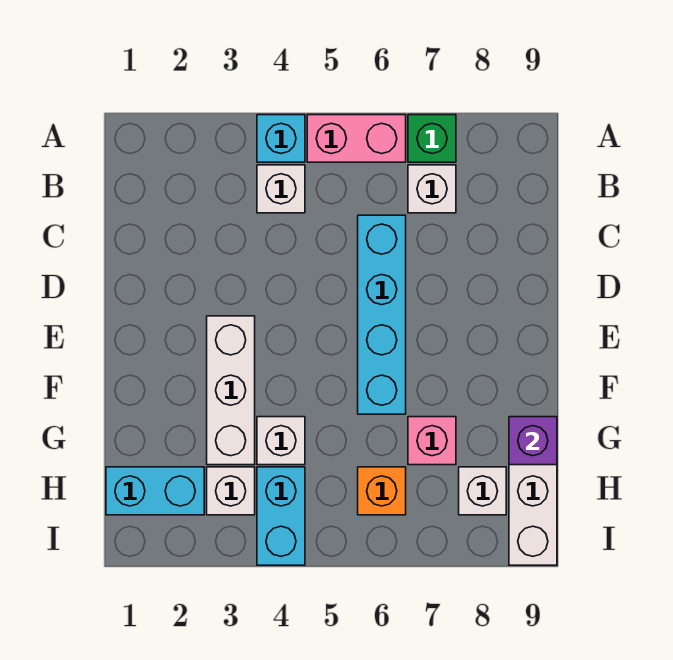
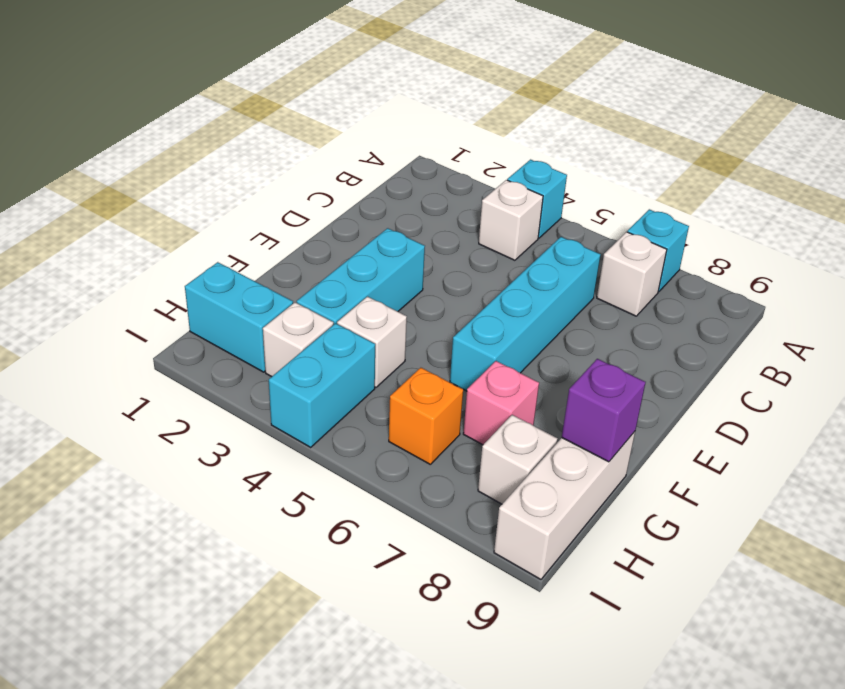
pink brick A5:A6 level 1 -> none
green brick A7 level 1 -> cyan brick A7 level 1
white brick E3:G3 level 1 -> cyan brick E3:G3 level 1

